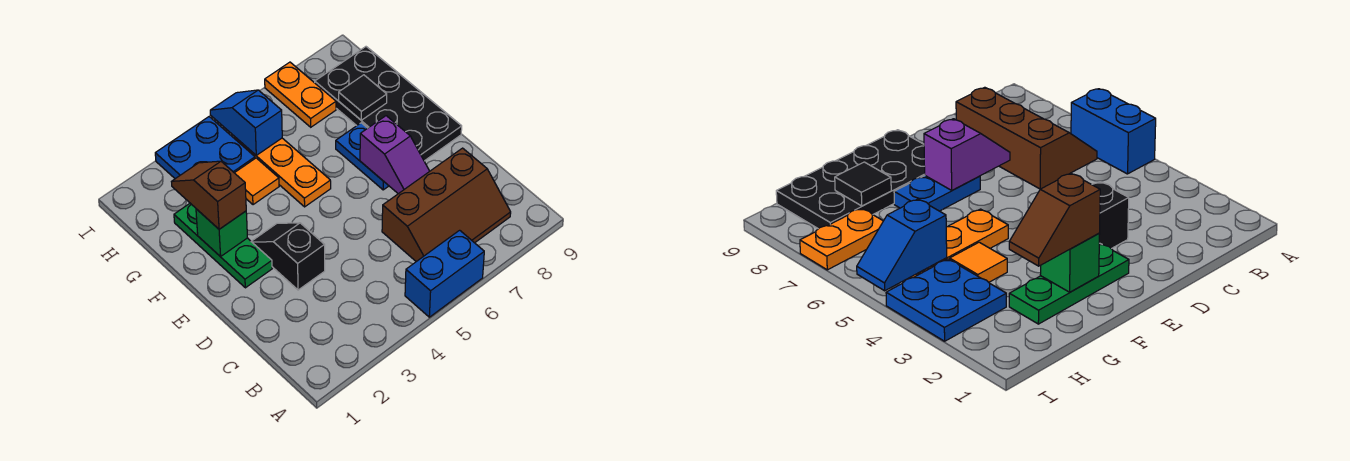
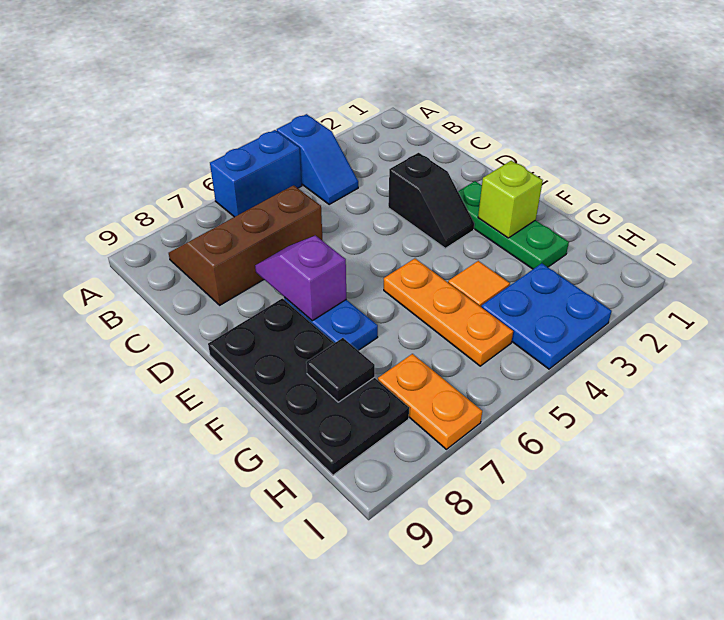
green brick F2 level 2 -> lime brick F2 level 2
brown slope F2:G2 level 3 top F -> none
blue slope H5:I5 level 2 top H -> blue slope A4:B4 level 1 top A

